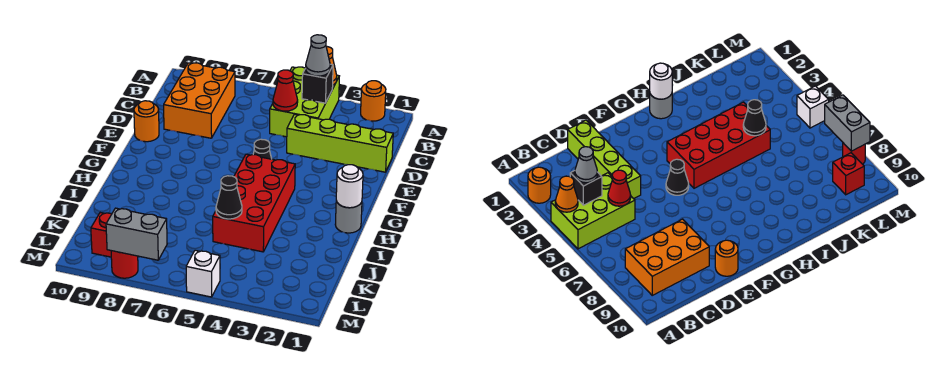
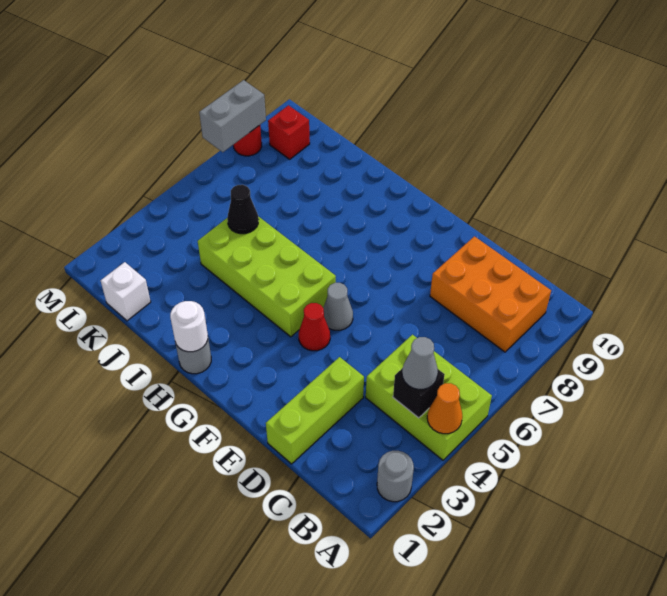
orange round brick A2 level 1 -> grey round brick A2 level 1
red cone C5 level 2 -> red cone F4 level 1
lime brick D1:D4 level 1 -> lime brick D1:D3 level 1
orange round brick E10 level 1 -> none
black cone F5 level 1 -> grey cone F5 level 1
red brick G4:J5 level 1 -> lime brick G4:J5 level 1
white brick M5 level 1 -> white brick K1 level 1

